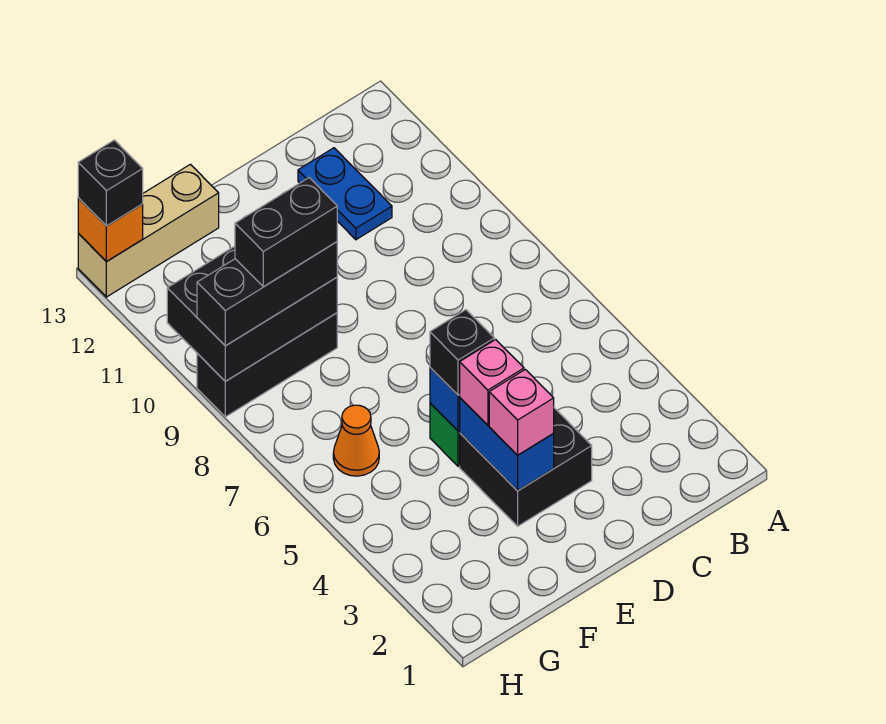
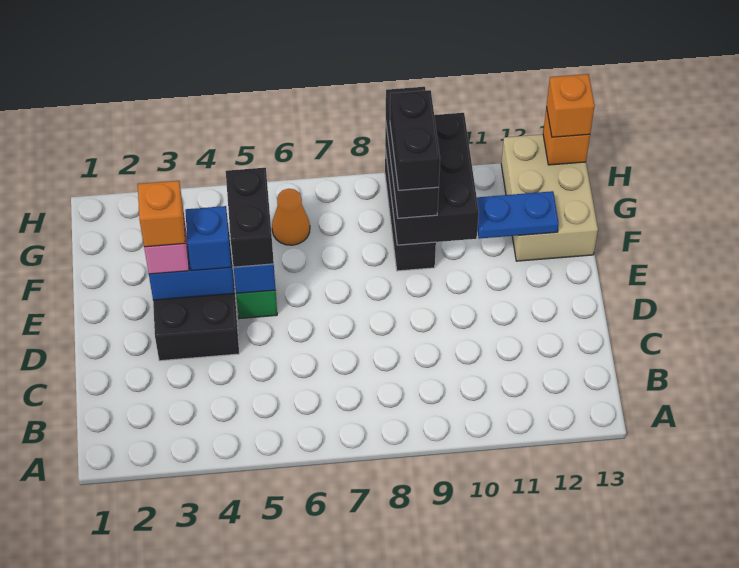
blue plate C11:C12 level 1 -> blue plate F11:F12 level 2
none -> orange brick E3 level 4
pink brick E4 level 3 -> blue brick E4 level 3
black brick E5 level 3 -> black brick E5:F5 level 3
tan brick F13:H13 level 1 -> tan brick F12:H13 level 1
black brick H13 level 3 -> orange brick H13 level 3

